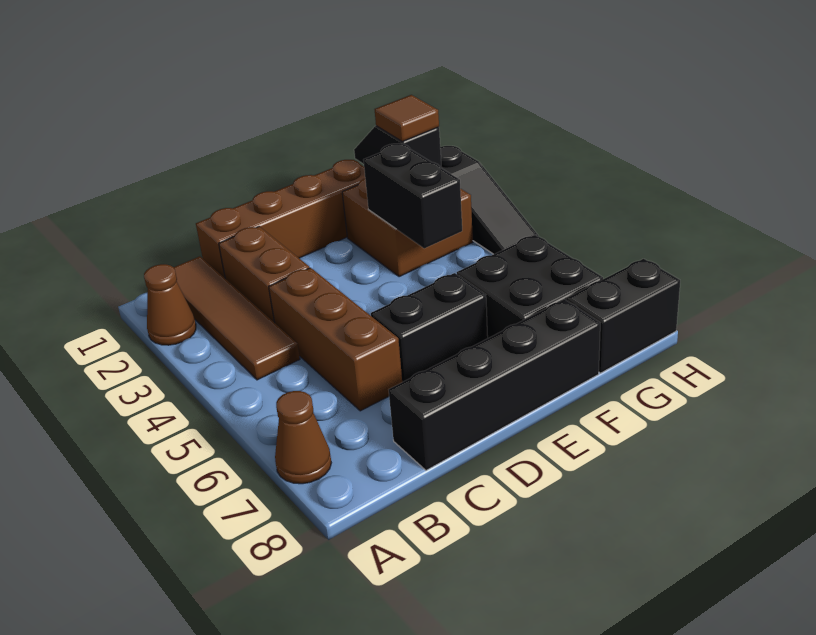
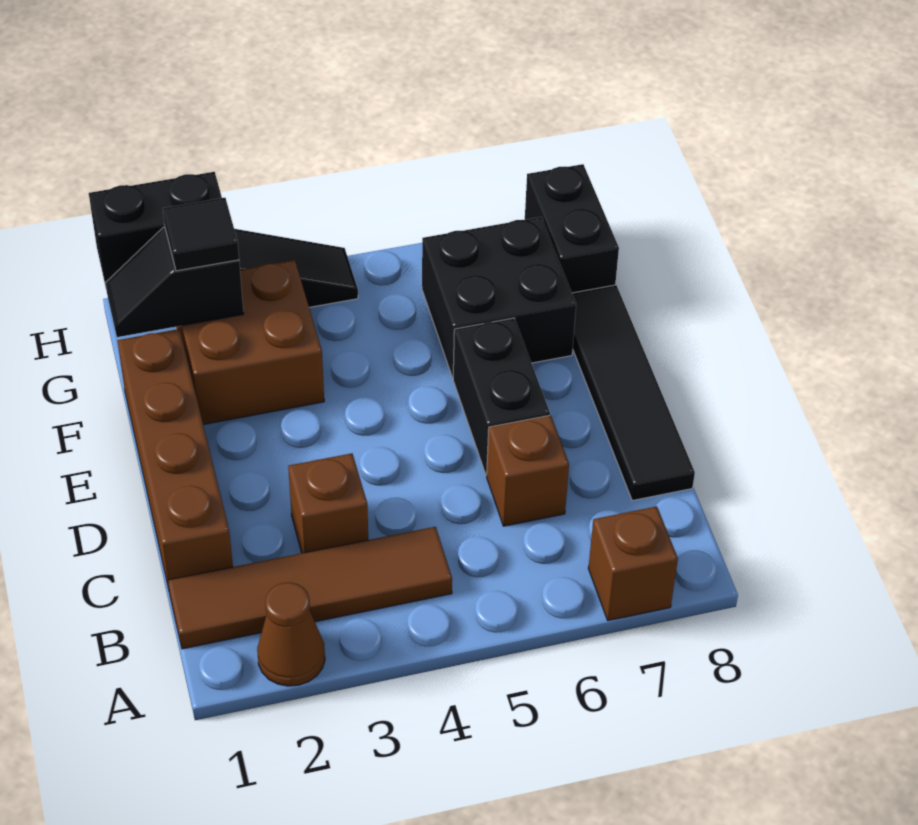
brown cone A7 level 1 -> brown brick A7 level 1
brown brick C2:C3 level 1 -> brown brick C3 level 1
brown brick C4:C6 level 1 -> brown brick C6 level 1
black brick C8:F8 level 1 -> black tile C8:F8 level 1
black brick F3:F4 level 2 -> black brick H1:H2 level 2
brown tile G2 level 3 -> black tile G2 level 3

